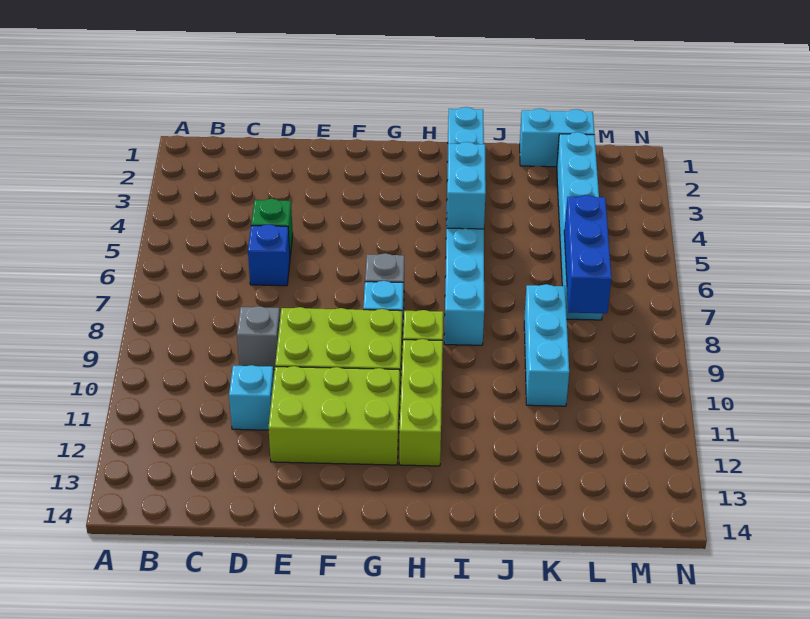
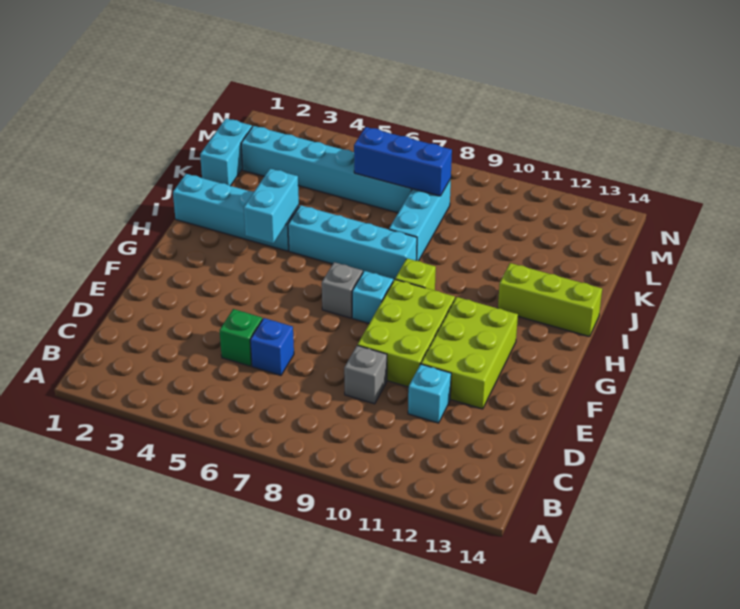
lime brick H10:H12 level 1 -> lime brick I12:I14 level 1
cyan brick I4:I5 level 2 -> cyan brick H4:I4 level 2
cyan brick K8:K10 level 1 -> cyan brick J8:L8 level 1

